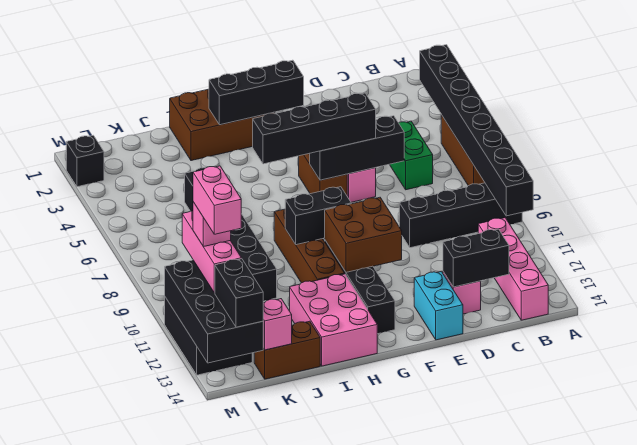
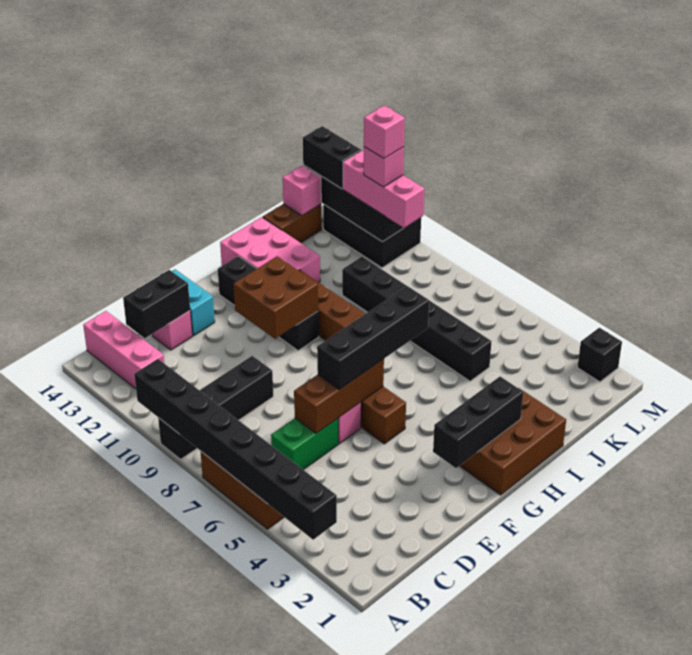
pink brick B11:B14 level 1 -> pink brick B12:B14 level 1
green brick C5:C6 level 1 -> green brick C6:D6 level 1
black brick D6:F6 level 2 -> brown brick D6:F6 level 2
black brick G9:H9 level 2 -> none
pink brick L11:L12 level 5 -> pink brick L11 level 5

